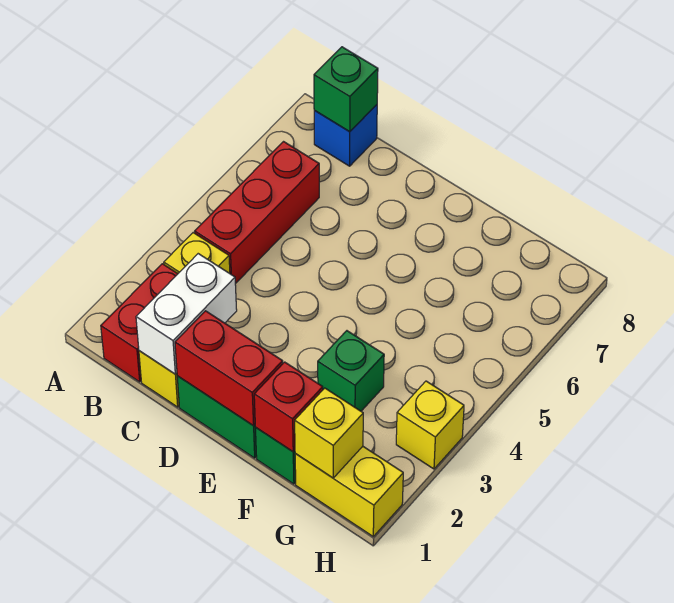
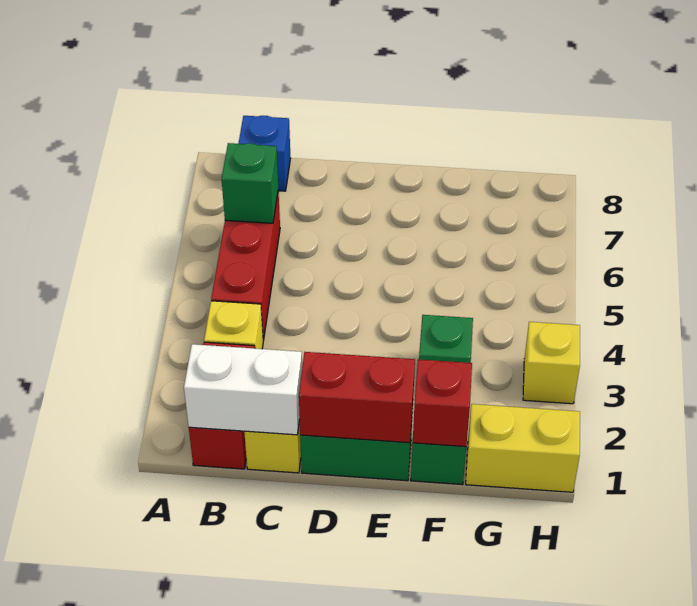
green brick B8 level 2 -> green brick B6 level 2
white brick C1:C2 level 2 -> white brick B1:C1 level 2
yellow brick G1 level 2 -> none

